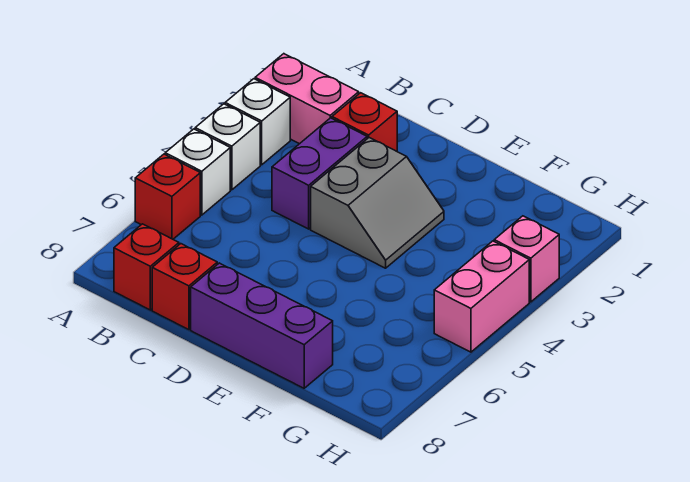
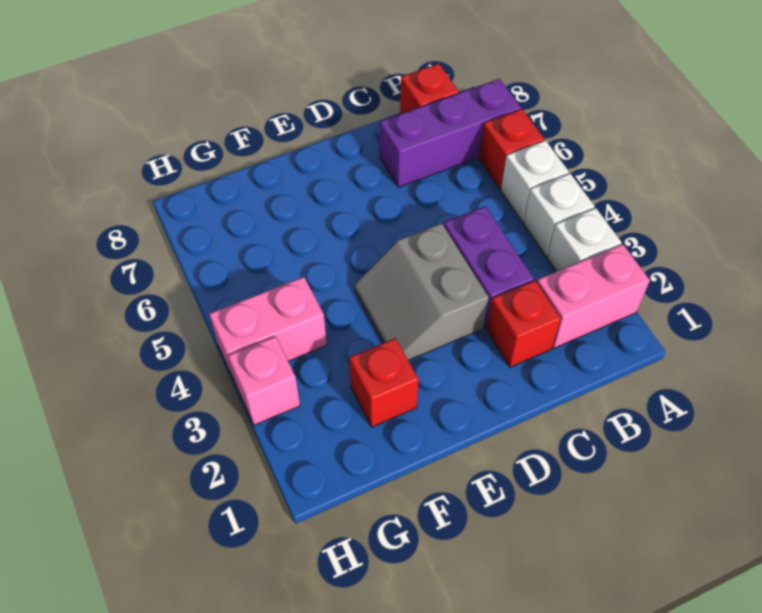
red brick C8 level 1 -> red brick F2 level 1
purple brick D8:F8 level 1 -> purple brick A7:C7 level 1
pink brick H4:H5 level 1 -> pink brick G4:H4 level 1

